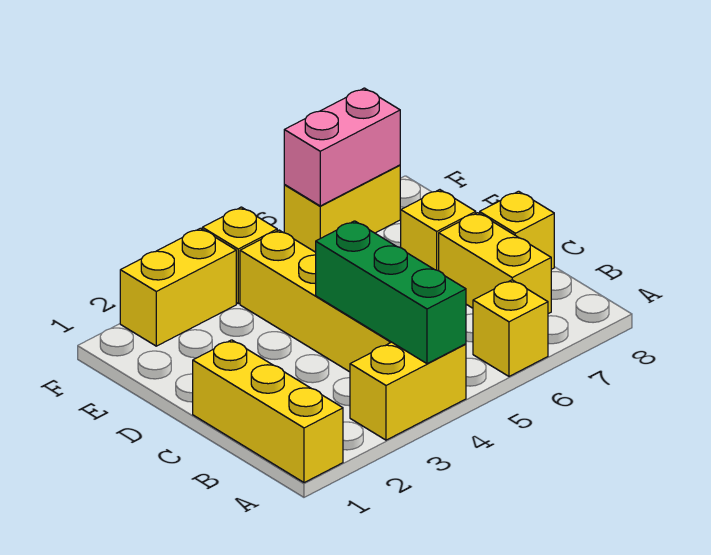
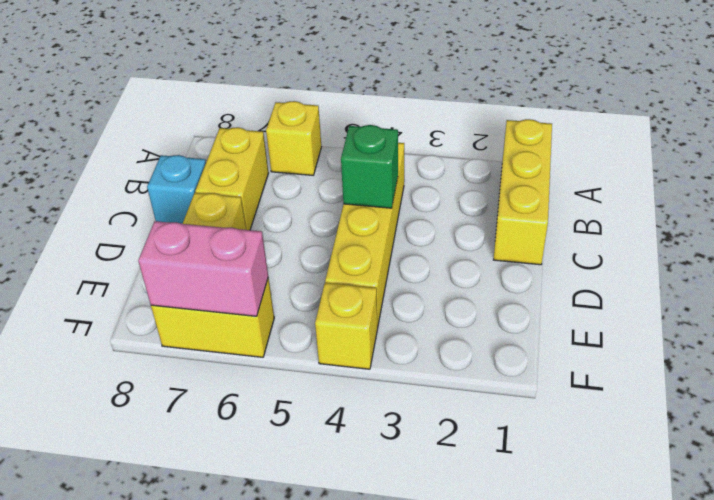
yellow brick A3:A4 level 1 -> none
green brick A4:C4 level 2 -> green brick C4 level 2
yellow brick C8 level 1 -> cyan brick C8 level 1
yellow brick F2:F3 level 1 -> none

